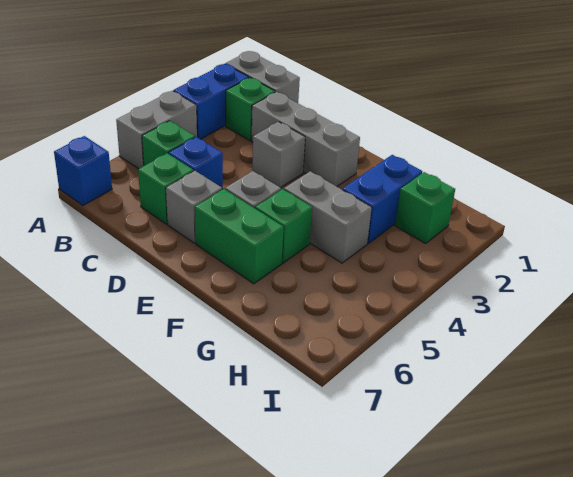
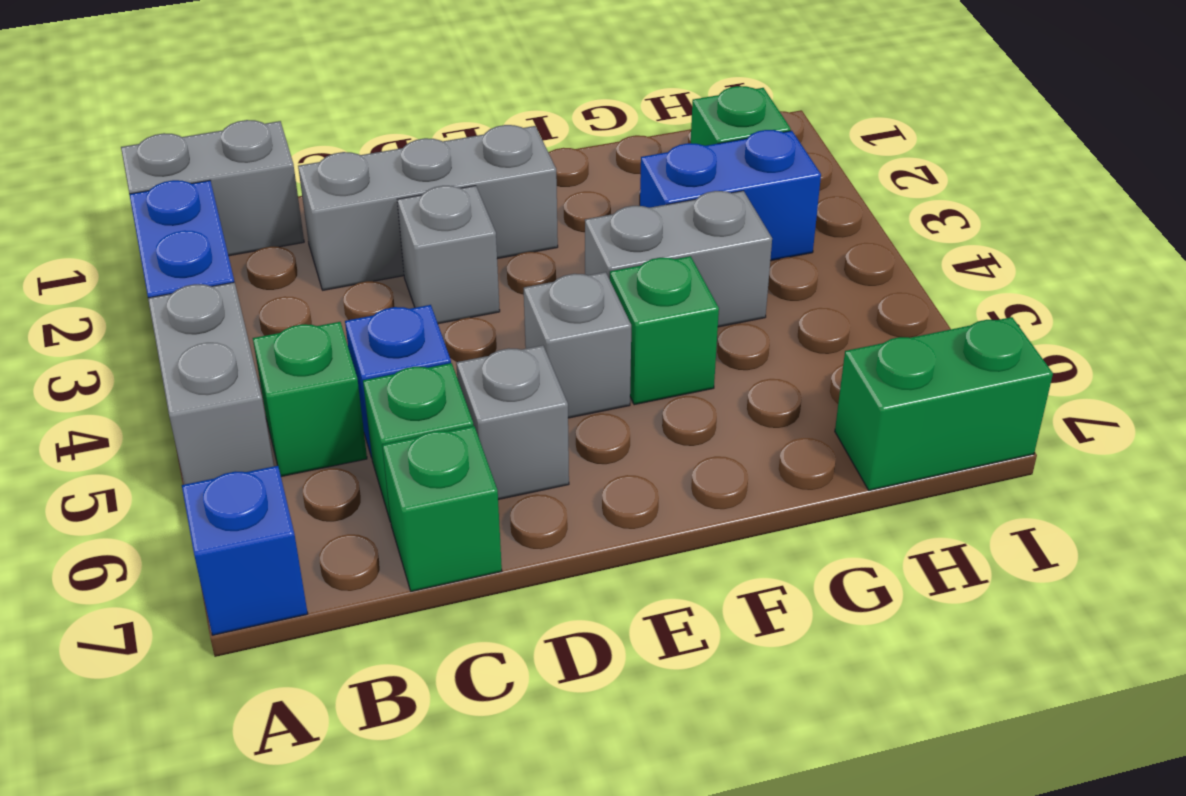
green brick B2 level 1 -> green brick C7 level 1
green brick E6:F6 level 1 -> green brick H7:I7 level 1
blue brick G2:G3 level 1 -> blue brick G3:H3 level 1

